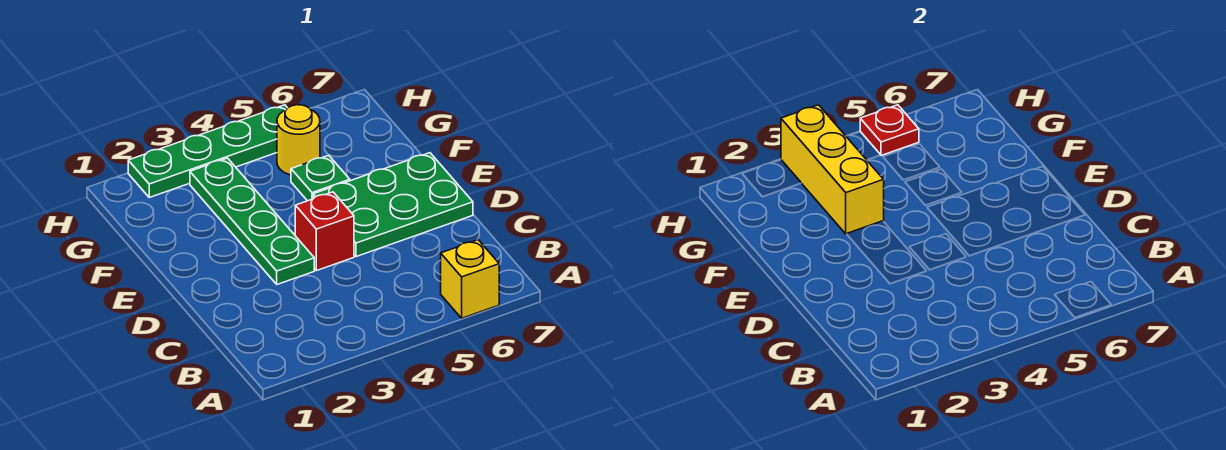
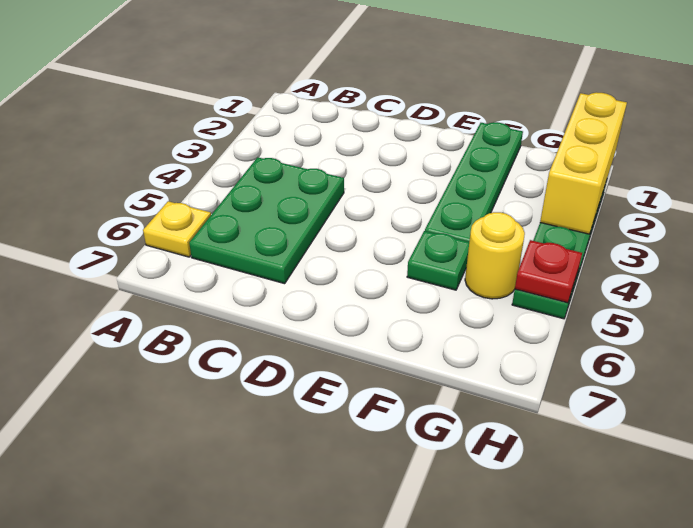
yellow brick A6 level 1 -> yellow plate A6 level 1
green plate D3:G3 level 1 -> green plate F1:F4 level 1
red brick D4 level 1 -> none
green plate D5:E7 level 1 -> green plate B4:C6 level 1
yellow brick F3:H3 level 2 -> yellow brick H1:H3 level 2

